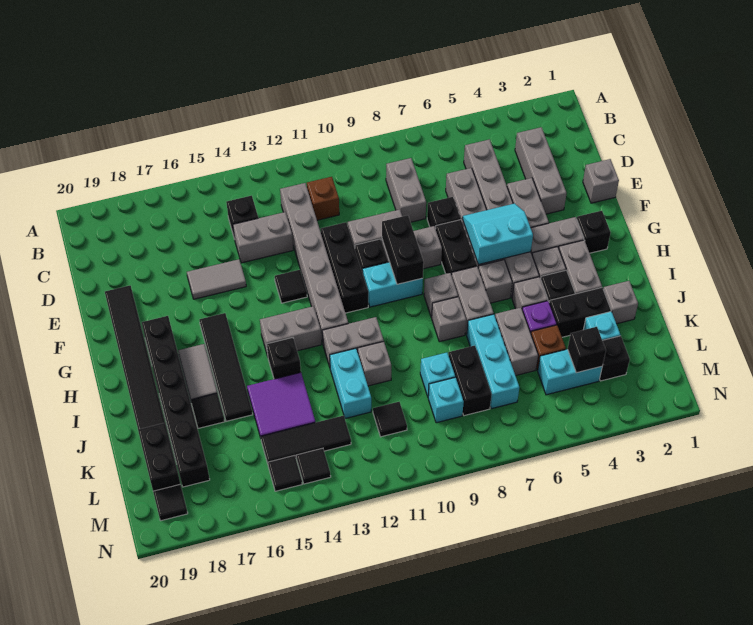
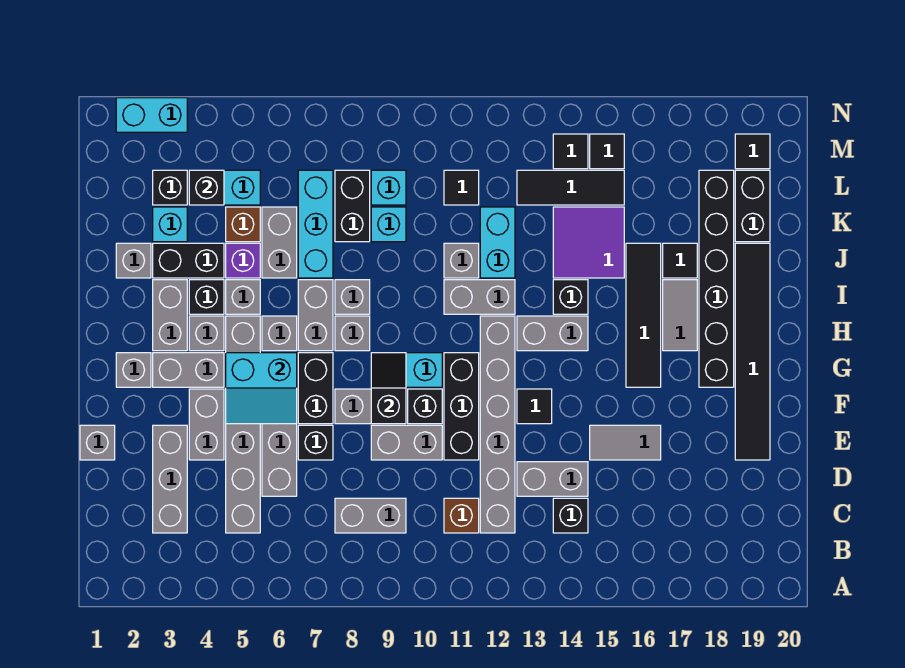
grey brick C8:D8 level 1 -> grey brick C8:C9 level 1
black brick F9:G9 level 2 -> black slope F9:G9 level 2 top F
black brick G2 level 1 -> grey brick G2 level 1
none -> cyan brick N2:N3 level 1

